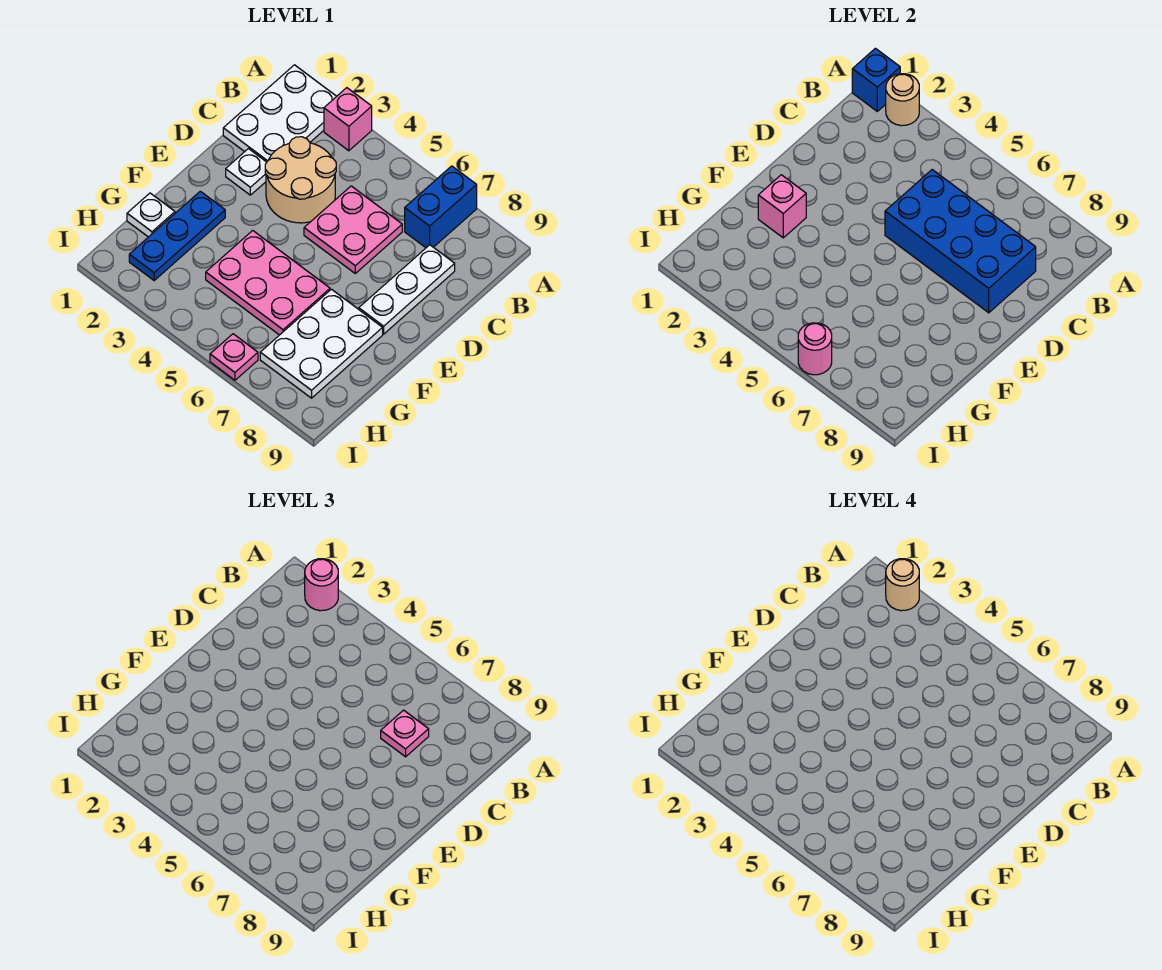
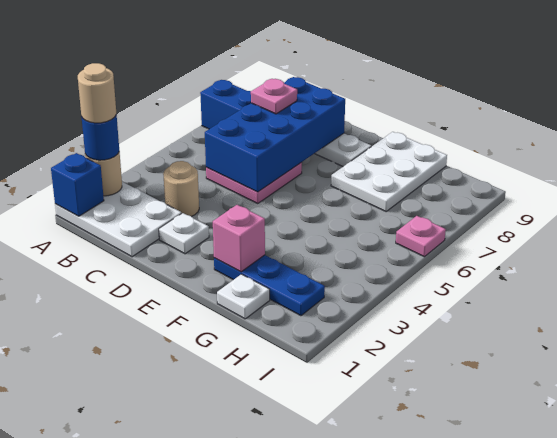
pink round brick A2 level 3 -> blue round brick A2 level 3
pink brick A3 level 1 -> none
tan round brick C3:D4 level 1 -> tan round brick C3 level 1
pink plate F4:G6 level 1 -> none
white plate F7:H8 level 1 -> white plate F7:G9 level 1
pink round brick I6 level 2 -> none

